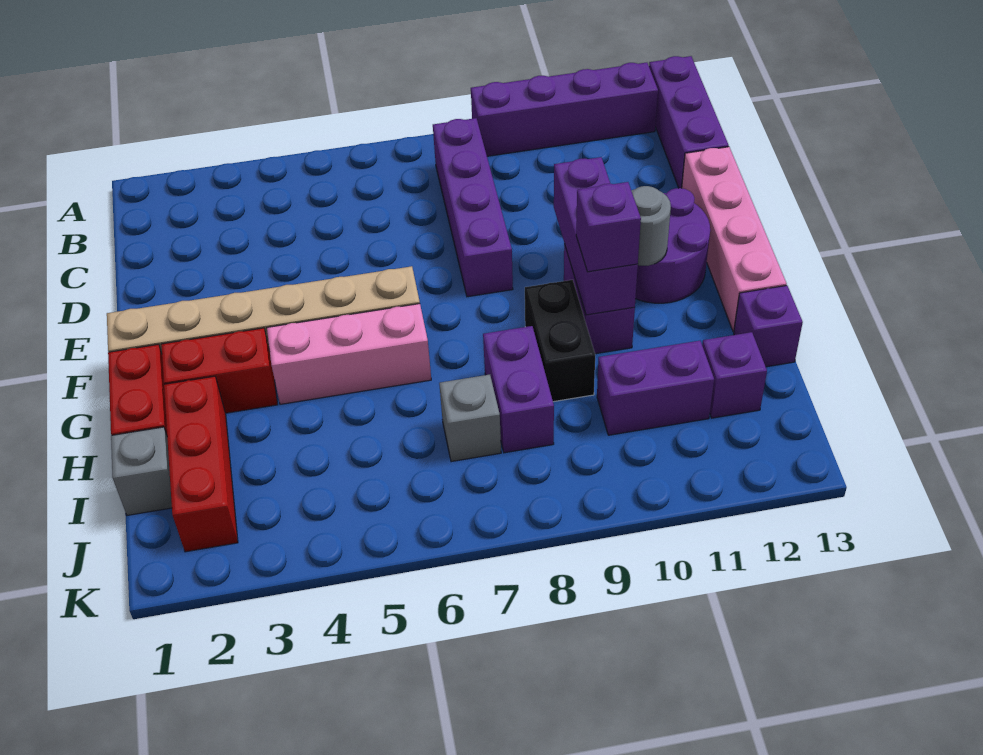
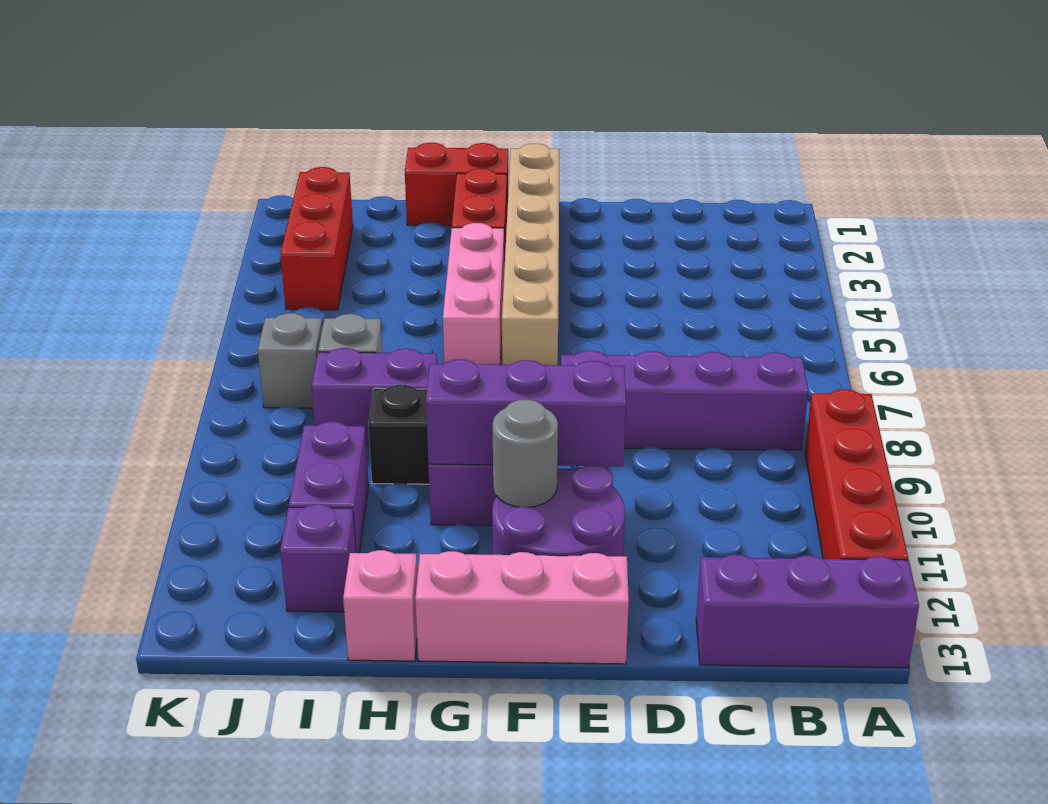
purple brick A9:A12 level 1 -> red brick A9:A12 level 1
pink brick D13:G13 level 1 -> pink brick E13:G13 level 1
purple brick G10 level 3 -> none
red brick H2:J2 level 1 -> red brick J2:J4 level 1
purple brick H13 level 1 -> pink brick H13 level 1
grey brick I1 level 1 -> grey brick J7 level 1

